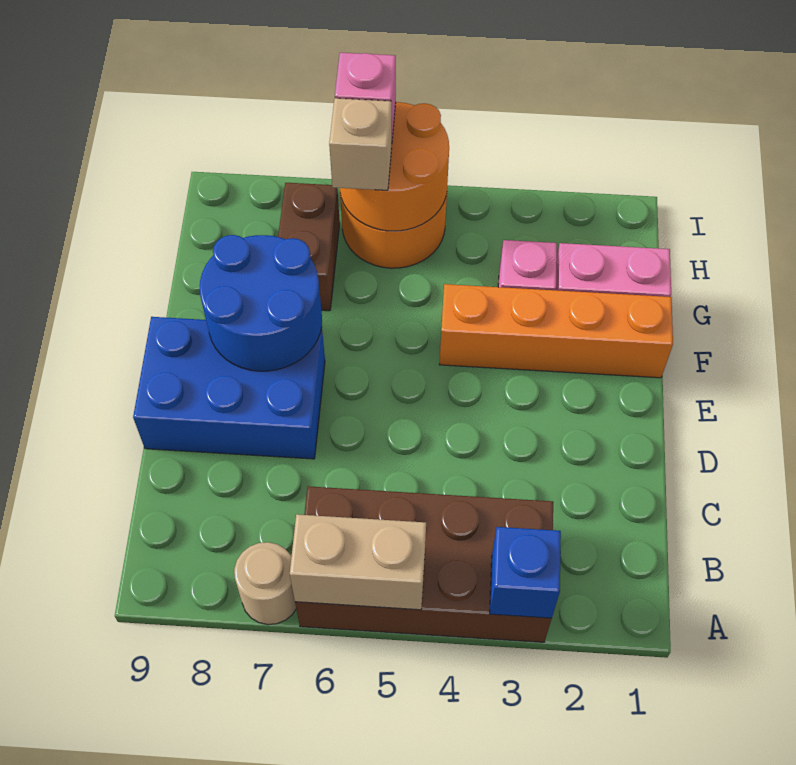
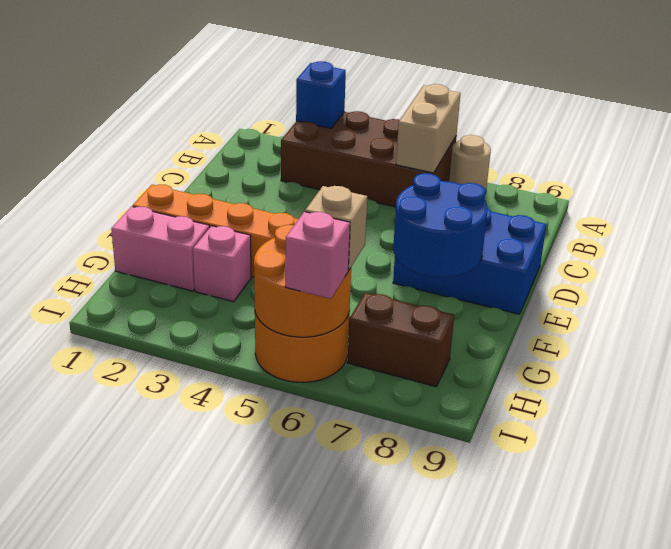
tan brick A5:A6 level 2 -> tan brick A6:B6 level 2
brown brick G7:H7 level 1 -> brown brick H7:H8 level 1

